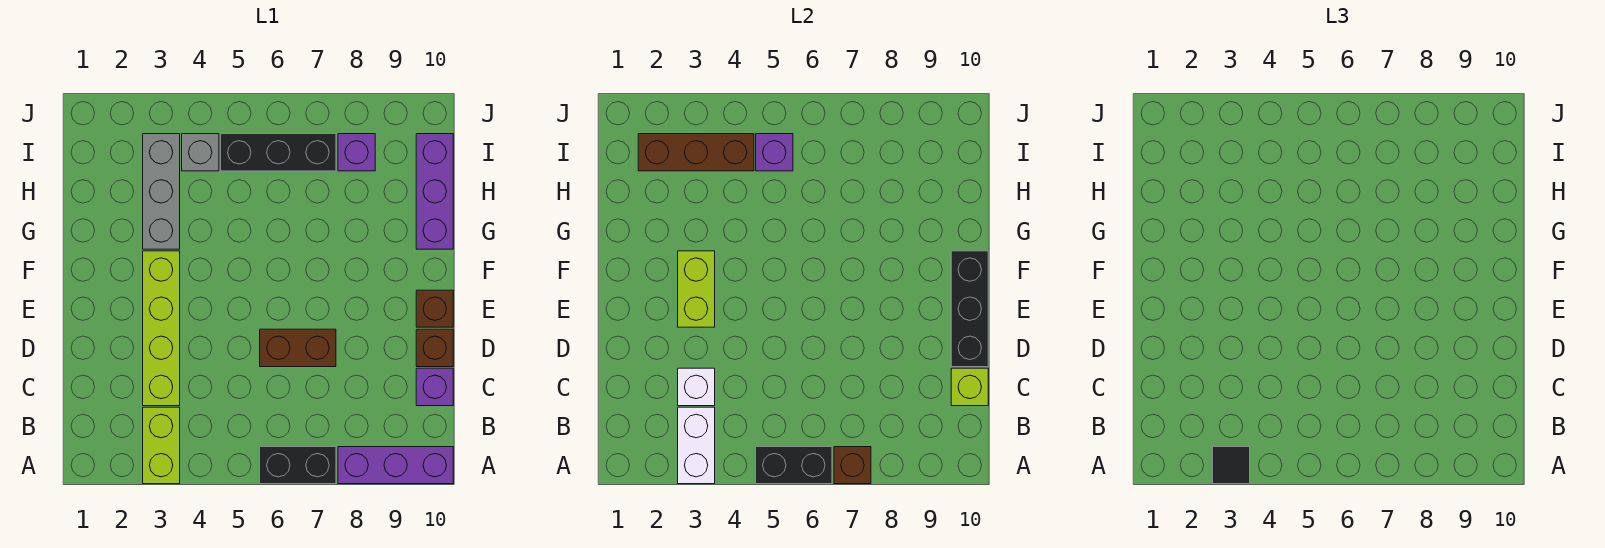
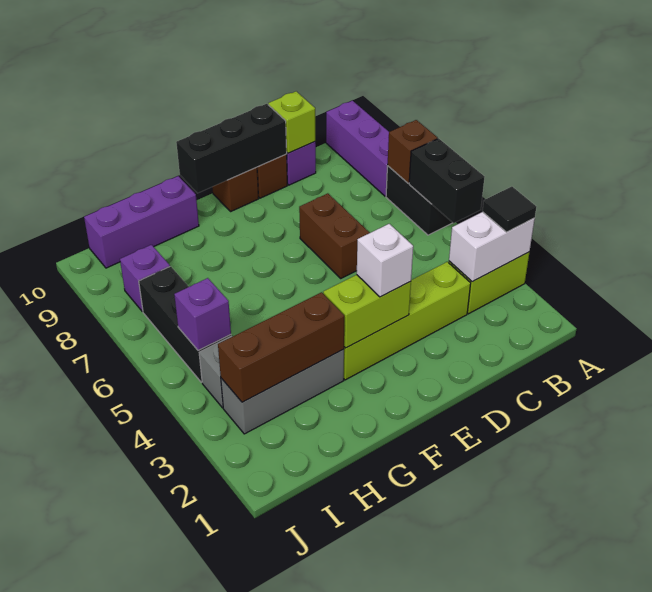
white brick C3 level 2 -> white brick E3 level 3
brown brick I2:I4 level 2 -> brown brick G3:I3 level 2

